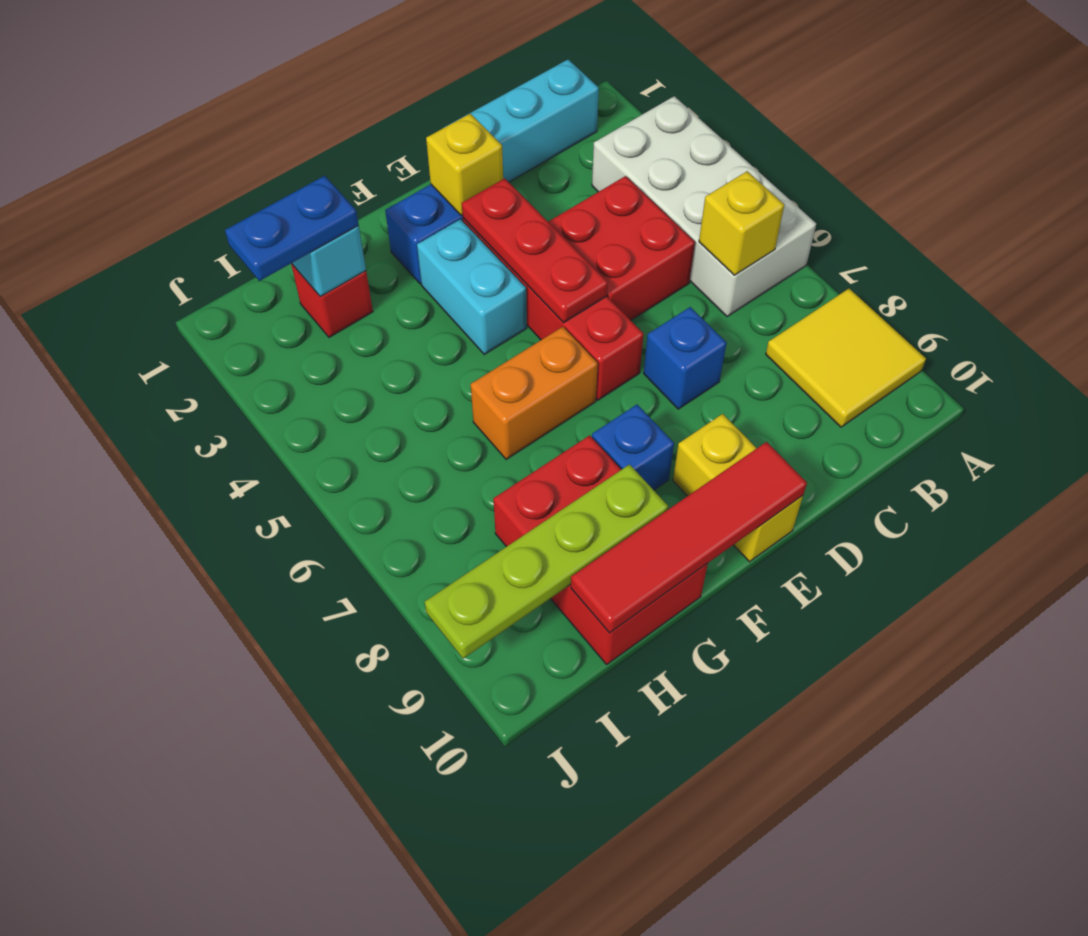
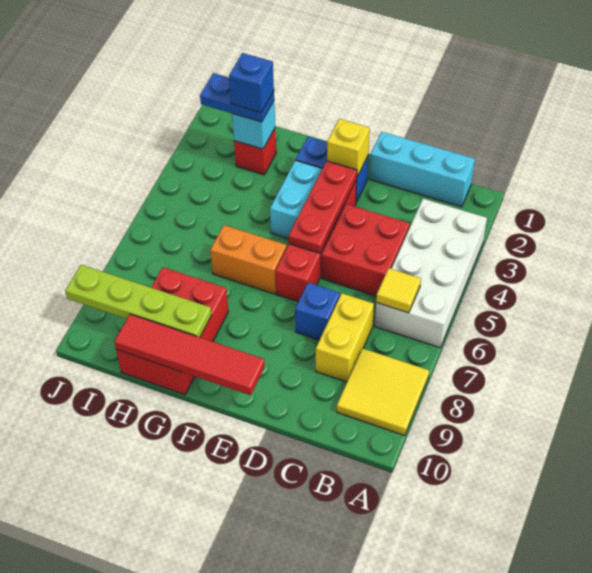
yellow brick B6 level 2 -> yellow tile B6 level 2
yellow brick E9:E10 level 1 -> yellow brick C7:C8 level 1
blue brick F8 level 1 -> blue brick H2 level 4

